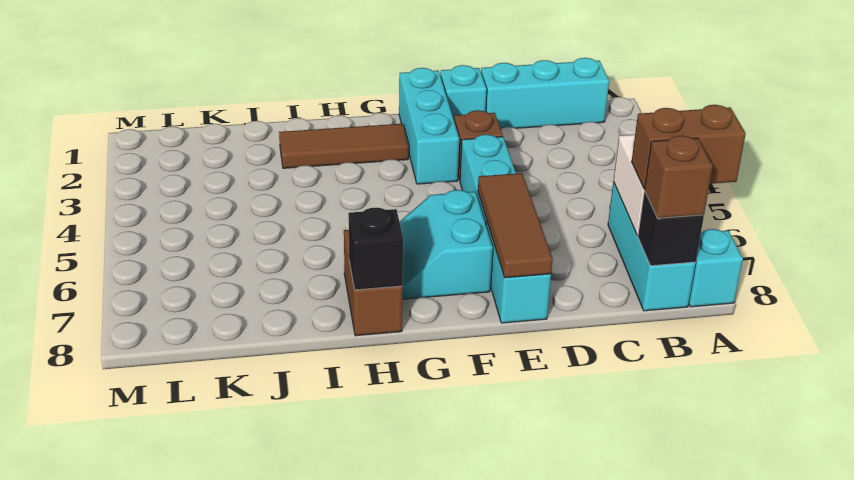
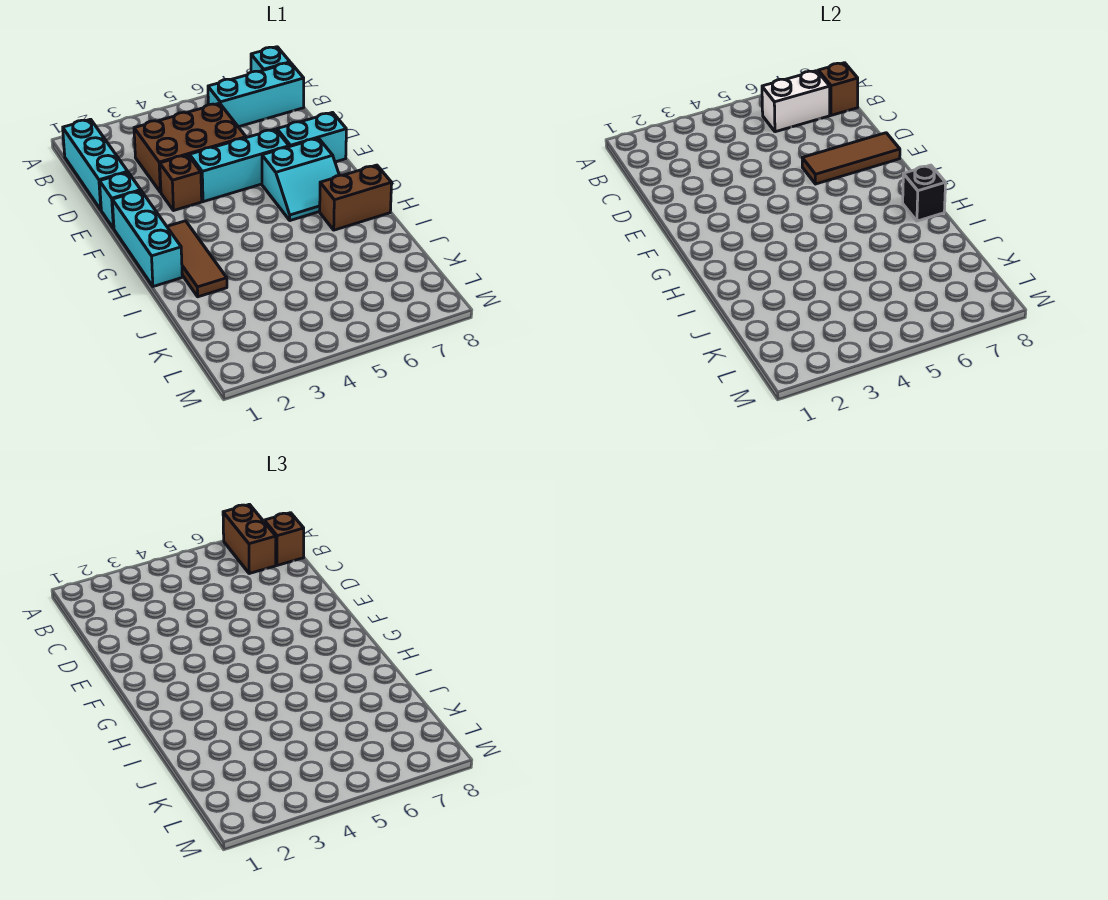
black brick B8 level 2 -> brown brick B8 level 2
none -> brown brick C3:D5 level 1
cyan brick F1:F3 level 1 -> cyan brick F1:H1 level 1

